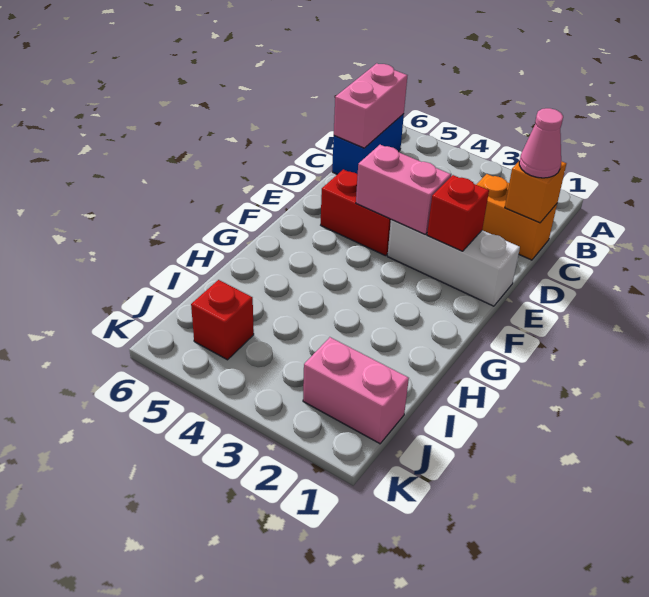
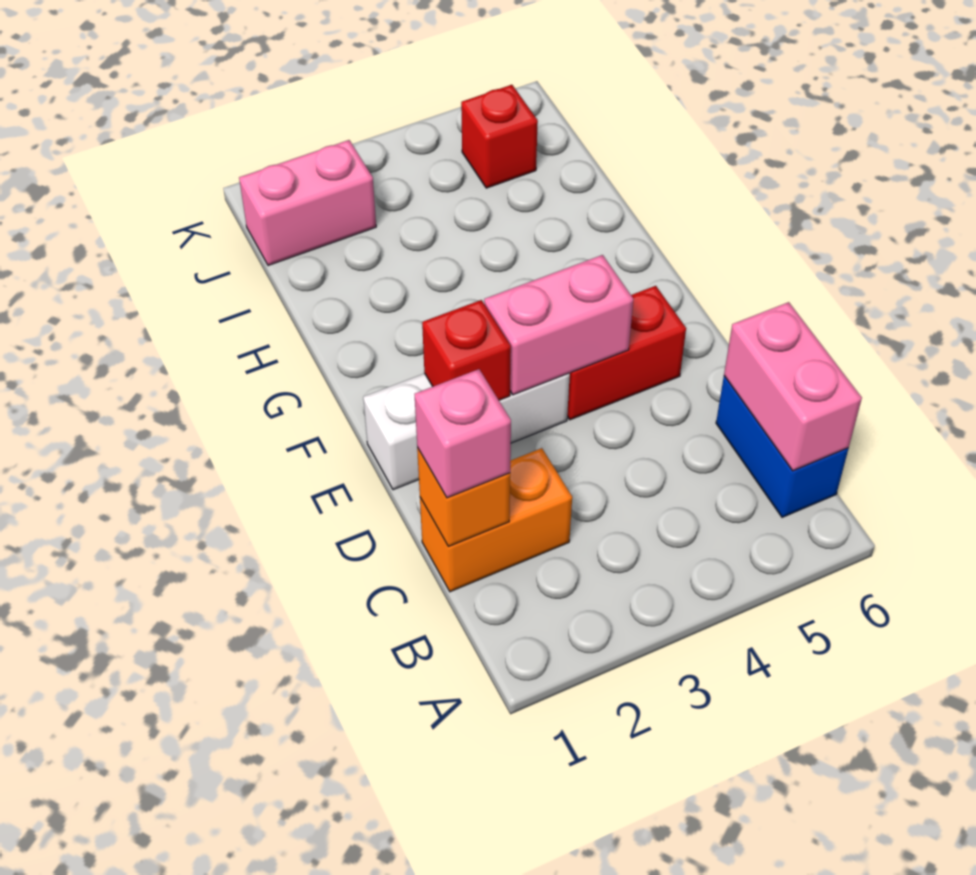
pink cone C1 level 3 -> pink brick C1 level 3

